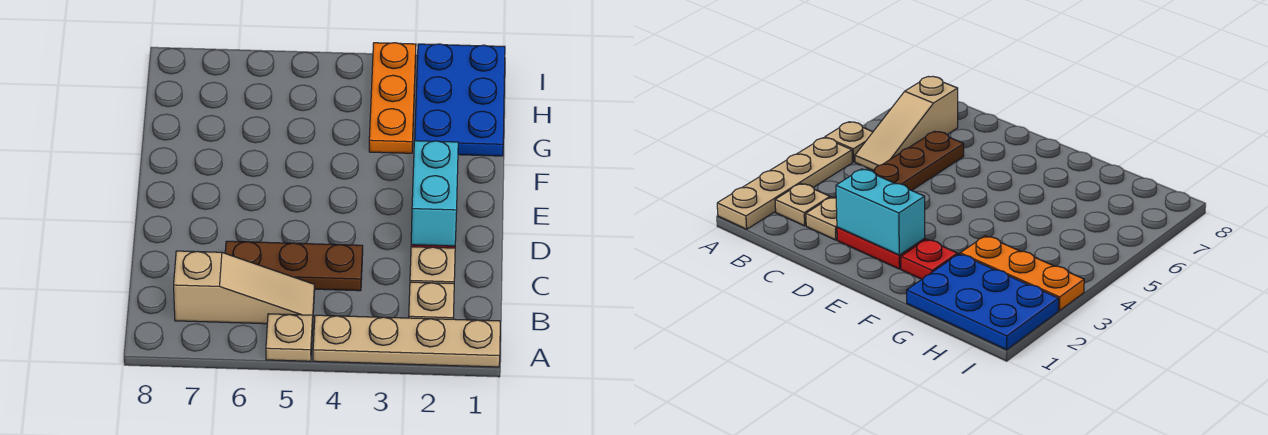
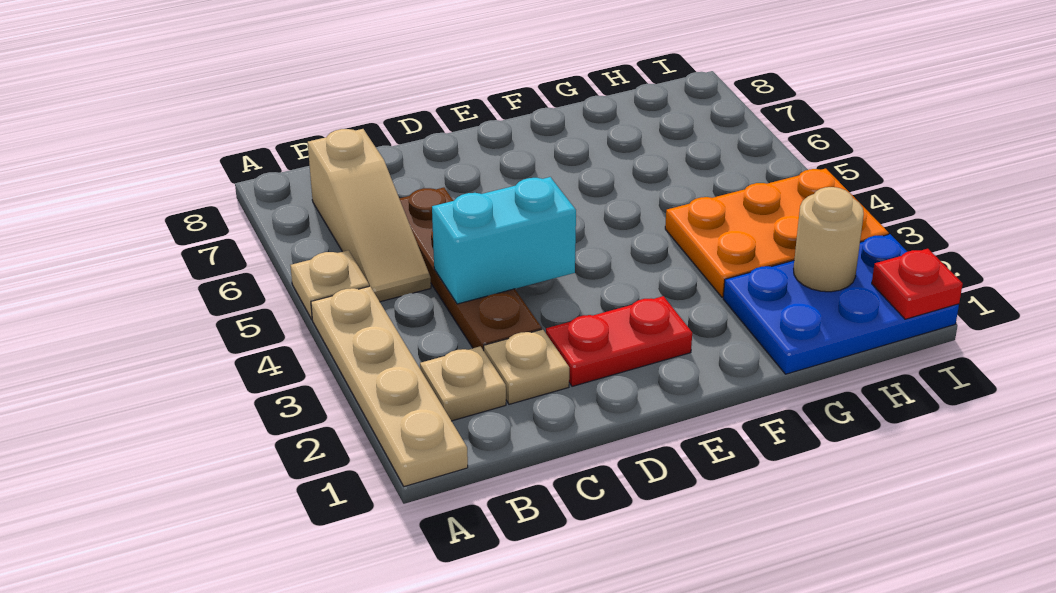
brown plate C4:C6 level 1 -> brown plate C3:C6 level 1
cyan brick D2:E2 level 2 -> cyan brick C4:D4 level 2
red plate F2 level 1 -> red plate I1 level 2
orange plate G3:I3 level 1 -> orange plate G3:I4 level 1
none -> tan round brick H2 level 2

